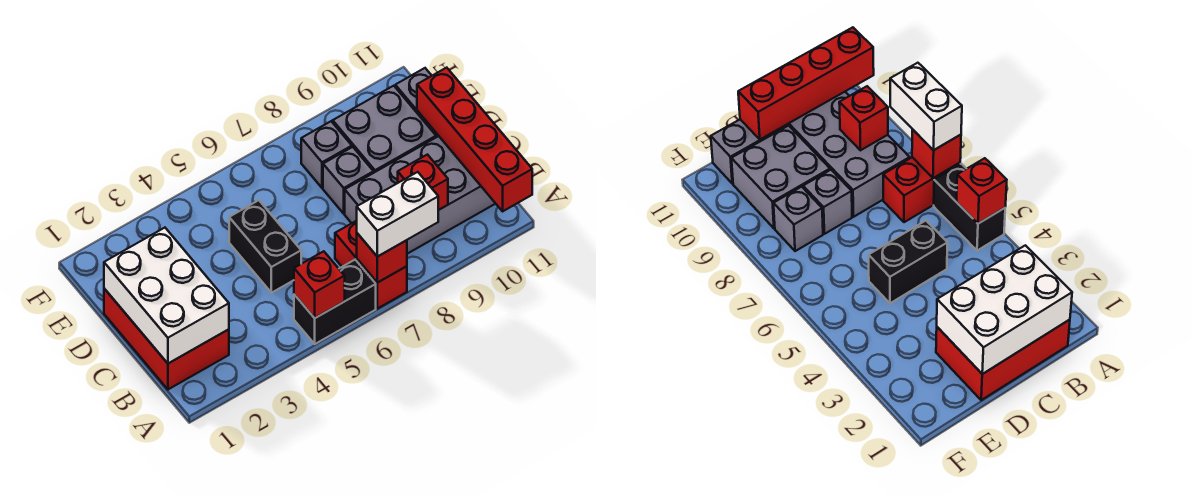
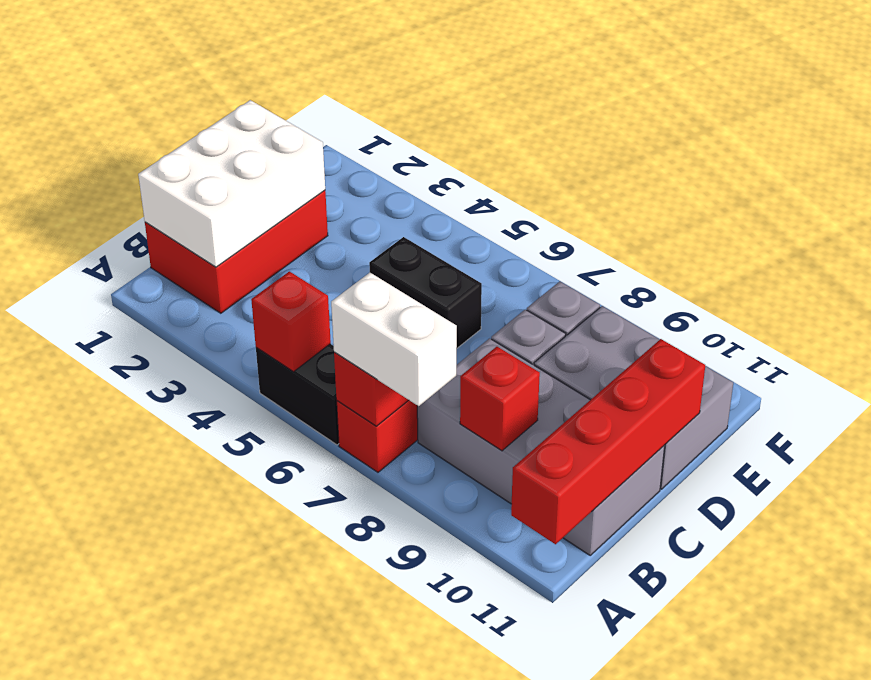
black brick C5:D5 level 1 -> black brick D5:D6 level 1

